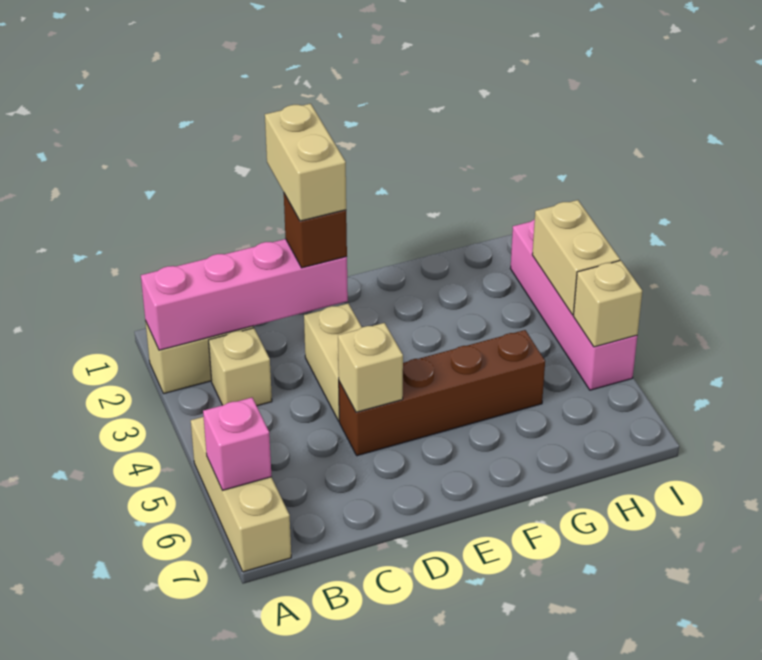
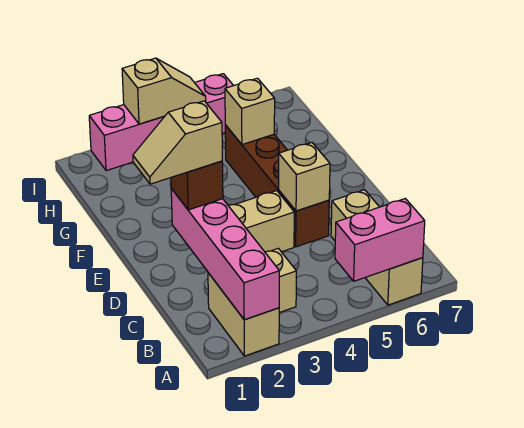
tan brick A5:A7 level 1 -> tan brick A6:C6 level 1
pink brick A6 level 2 -> pink brick A5:A6 level 2
tan brick D1:D2 level 4 -> tan slope D1:D2 level 4 top 2
tan brick I3:I4 level 2 -> tan slope I3:I4 level 2 top 3
tan brick I5 level 2 -> tan brick G5 level 2

